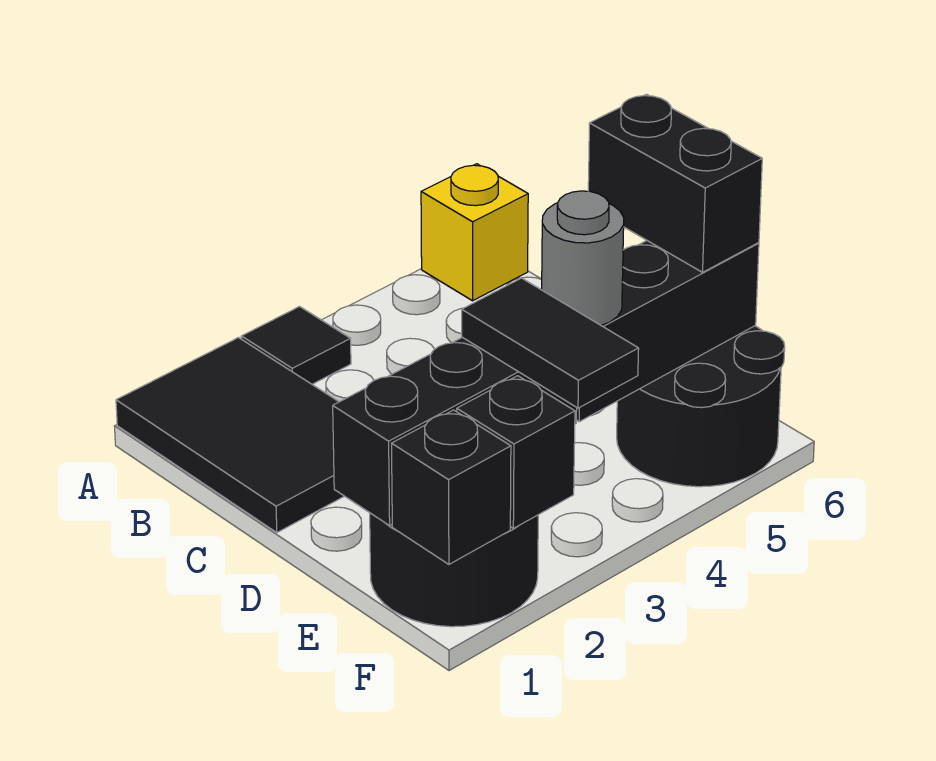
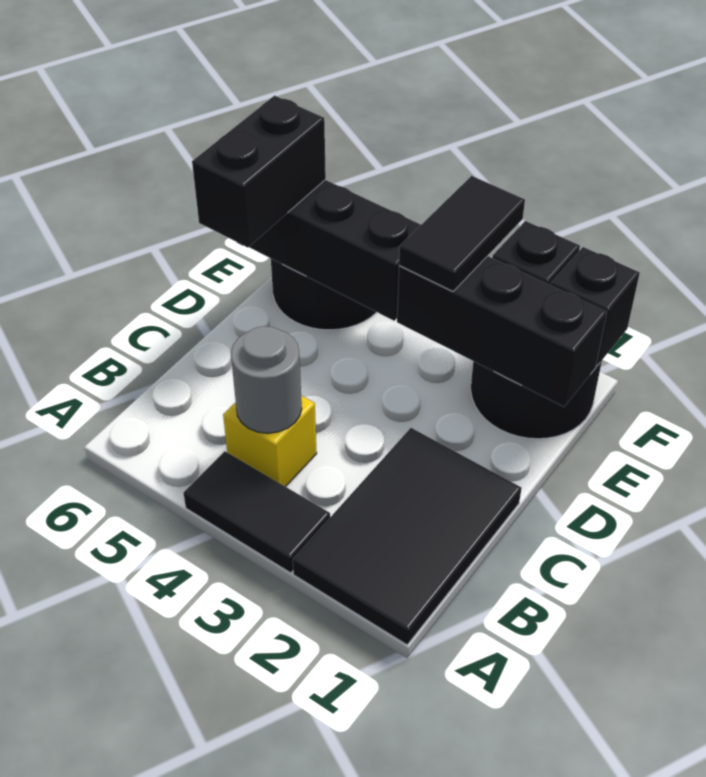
black tile A3 level 1 -> black tile A3:A4 level 1
yellow brick A6 level 1 -> yellow brick B4 level 1
grey round brick E4 level 3 -> grey round brick B4 level 2

